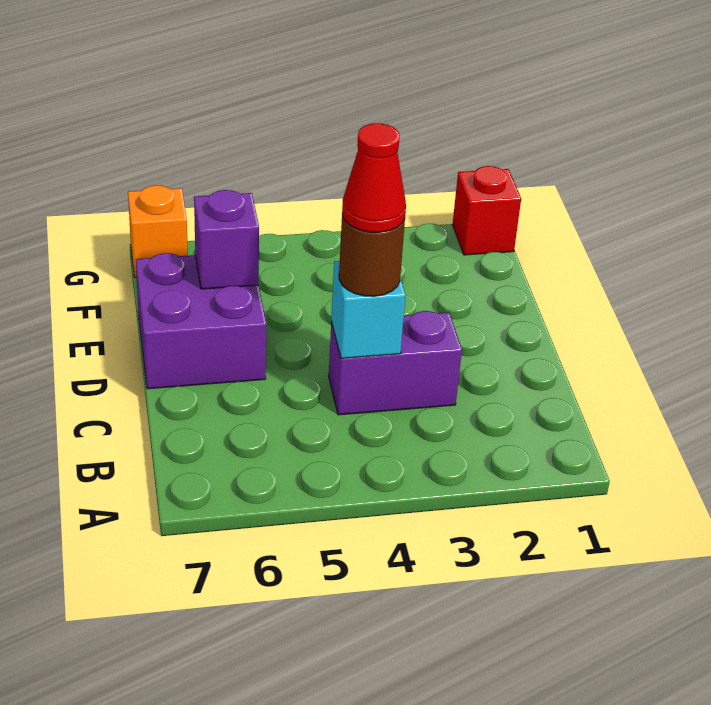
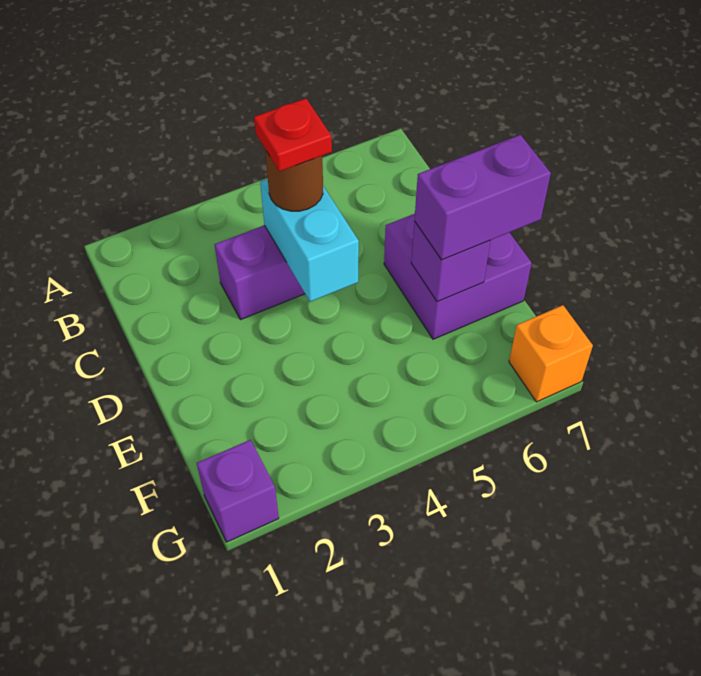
cyan brick C4 level 2 -> cyan brick C4:D4 level 2
red cone C4 level 4 -> red plate C4 level 4
none -> purple brick E6:E7 level 3
red brick G1 level 1 -> purple brick G1 level 1

